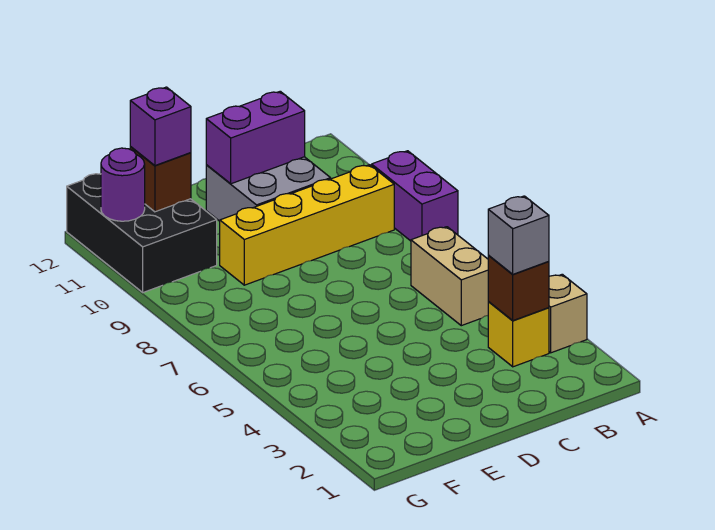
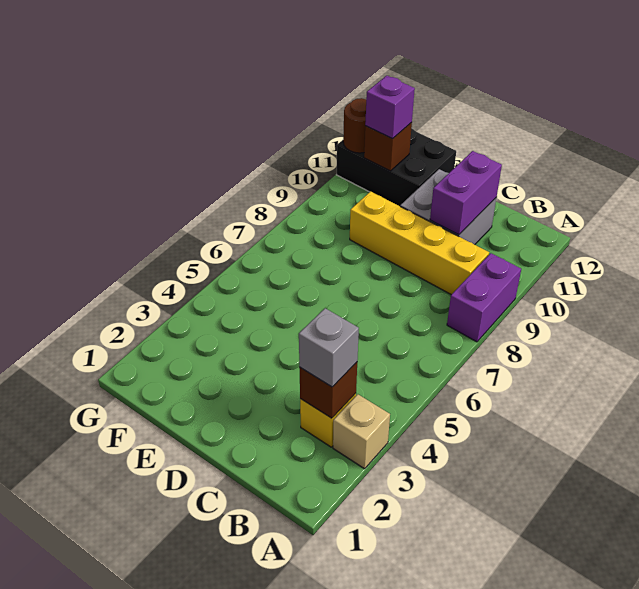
tan brick B5:B6 level 1 -> none
purple brick C11:D11 level 2 -> purple brick C10:C11 level 2
black brick F10:G12 level 1 -> black brick E11:G12 level 1
purple round brick G11 level 2 -> brown round brick G11 level 2

